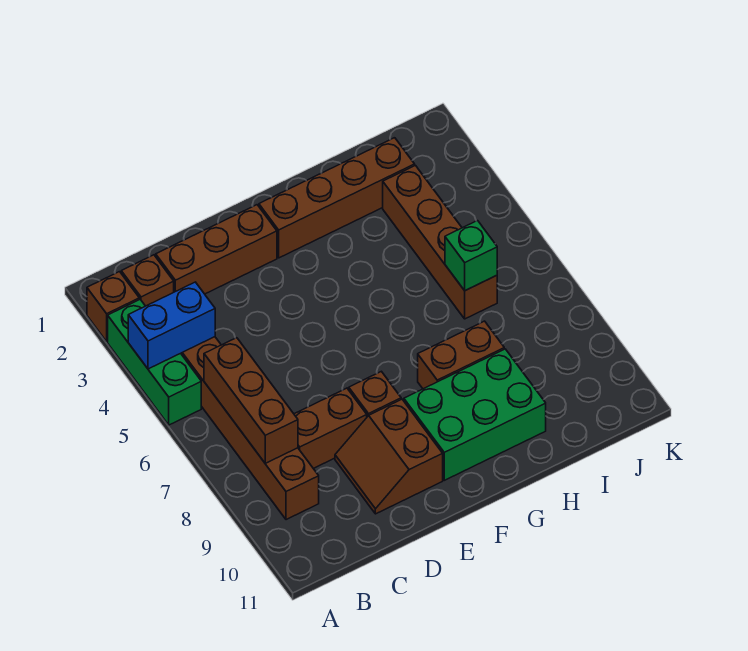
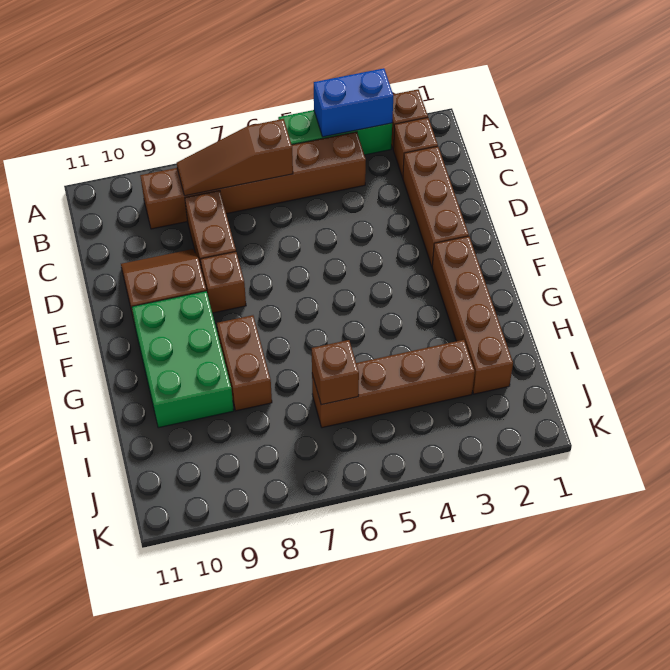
blue brick A4:B4 level 2 -> blue brick A3:A4 level 2
brown brick B6:B8 level 2 -> brown slope B6:B8 level 2 top 6
green brick I6 level 2 -> brown brick I6 level 2

